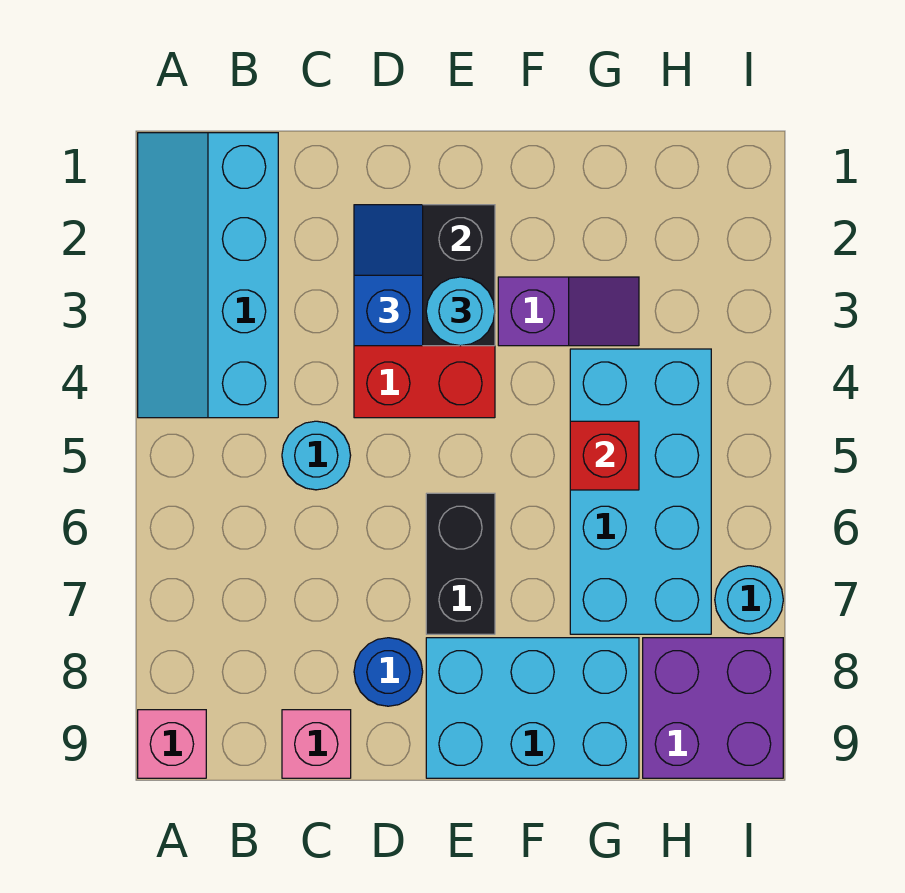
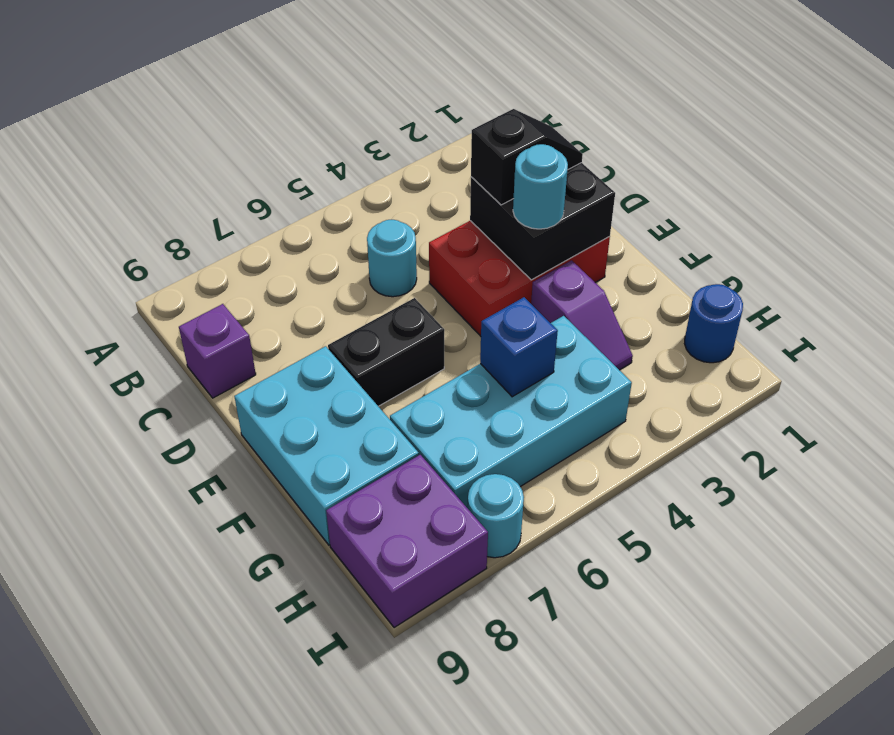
cyan slope A1:B4 level 1 top B -> none
pink brick A9 level 1 -> none
pink brick C9 level 1 -> purple brick C9 level 1
blue slope D2:D3 level 3 top 3 -> black slope D2:D3 level 3 top 3
blue round brick D8 level 1 -> blue round brick H1 level 1
red brick G5 level 2 -> blue brick G5 level 2

